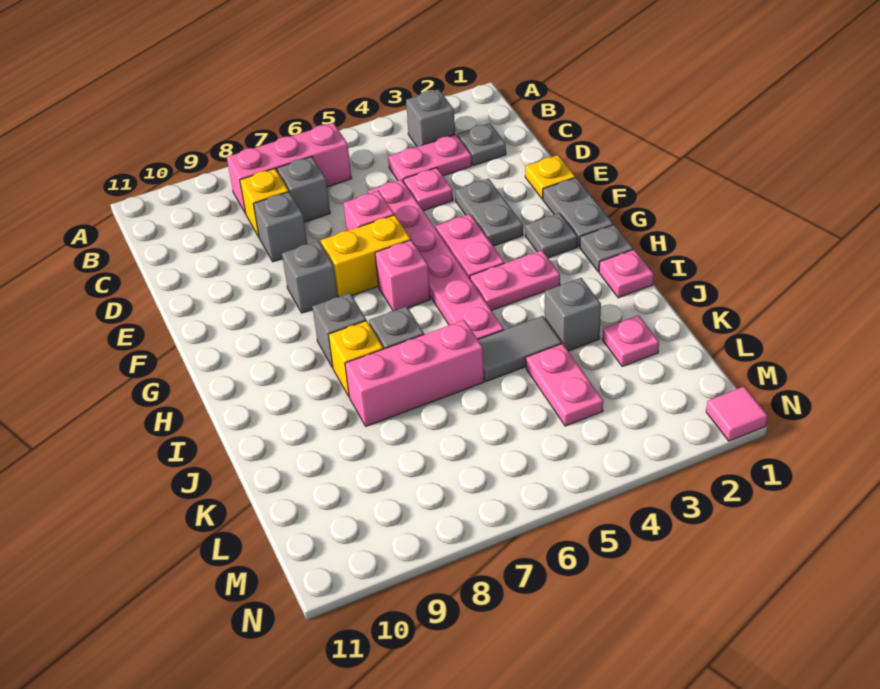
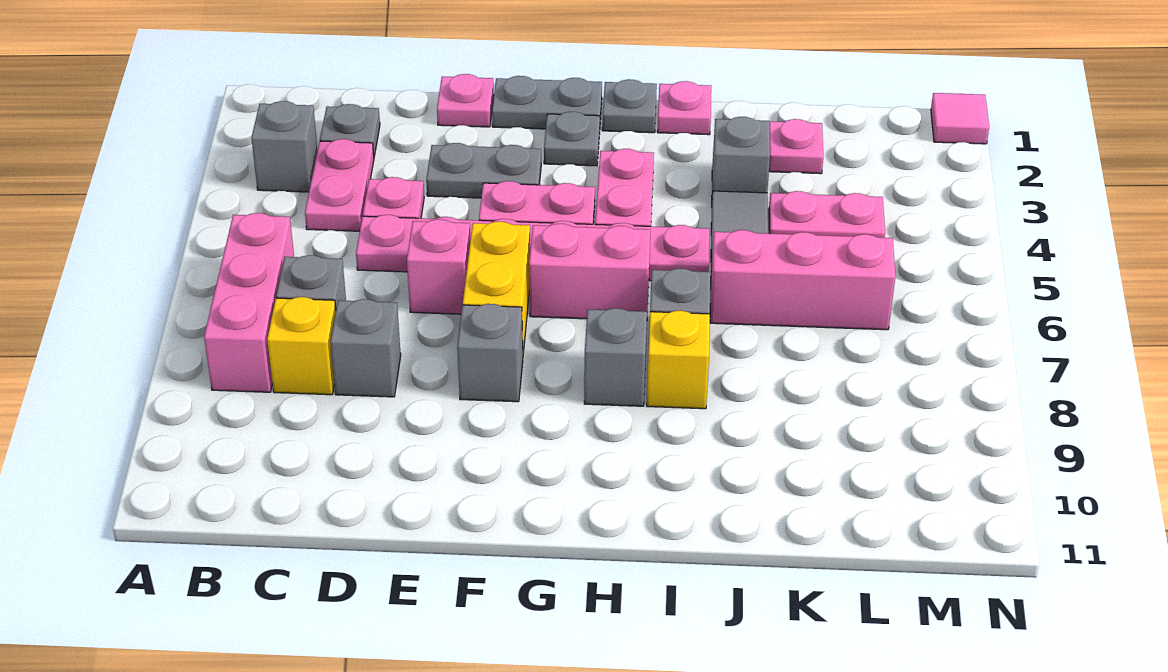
yellow plate E1 level 1 -> pink plate E1 level 1
pink brick G6 level 1 -> pink brick G6:H6 level 1
pink brick J6:J8 level 1 -> pink brick J6:L6 level 1

